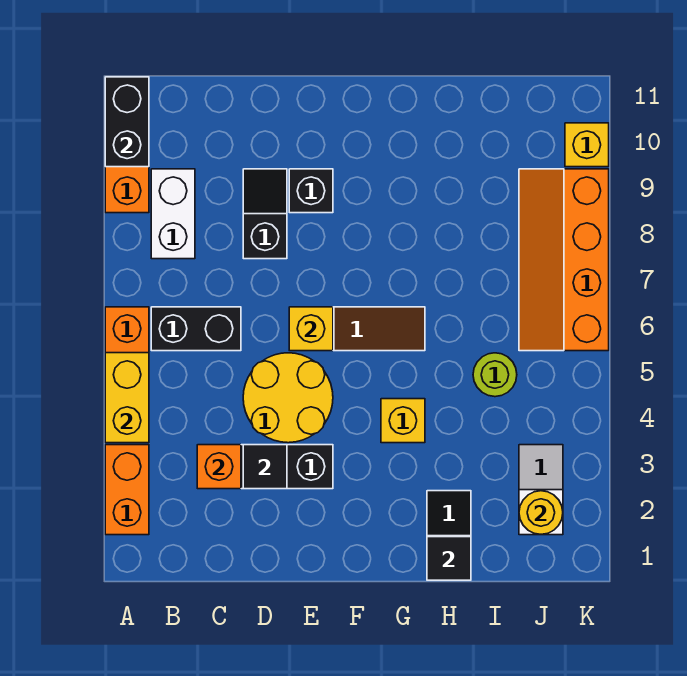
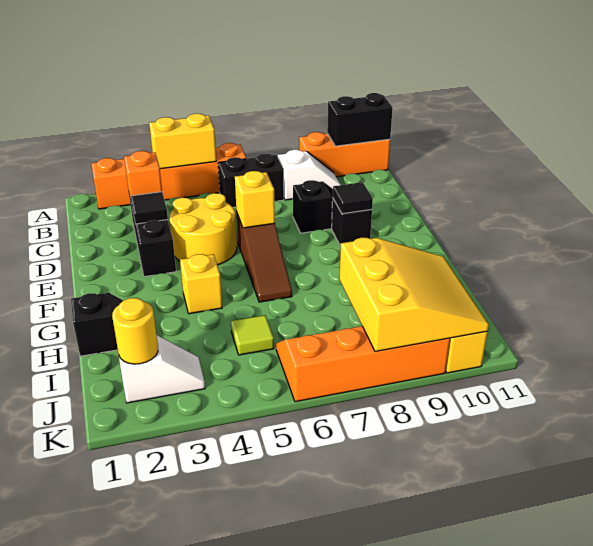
black brick B6:C6 level 1 -> black brick B6:B7 level 1
white brick B8:B9 level 1 -> white slope B8:B9 level 1 top 8
black tile H1 level 2 -> black tile E9 level 2
lime round brick I5 level 1 -> lime tile I5 level 1
none -> yellow slope I8:K10 level 2 top 8

